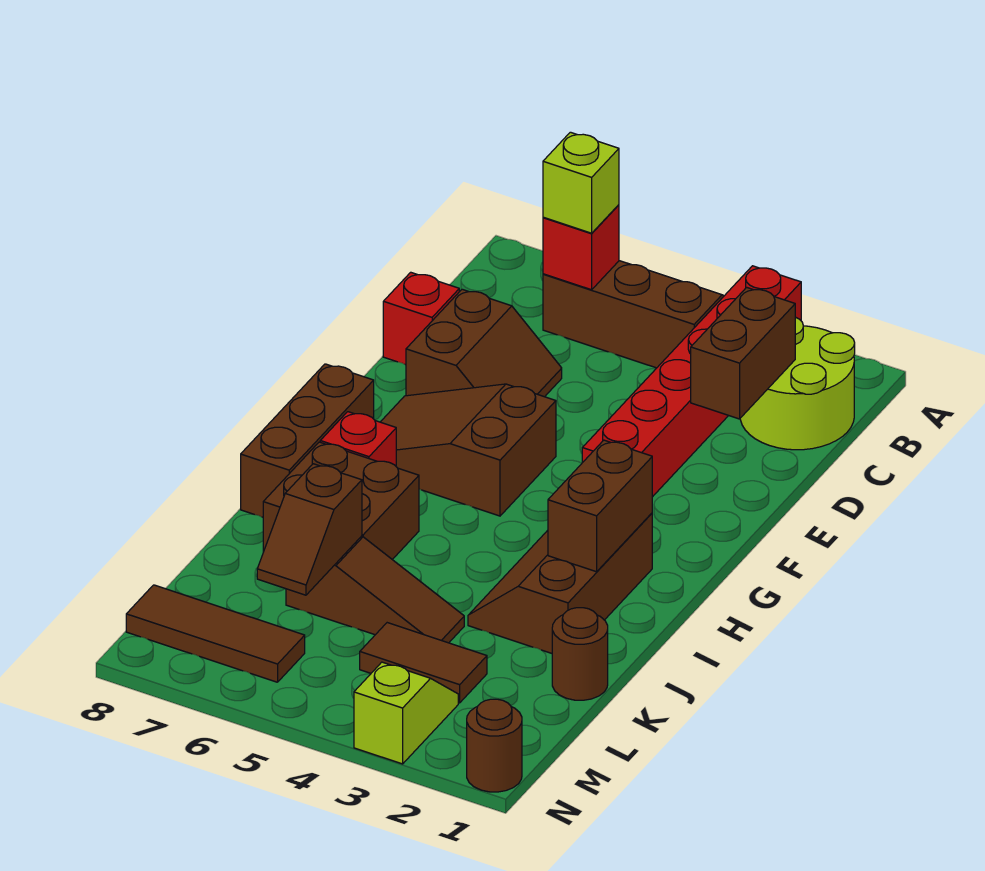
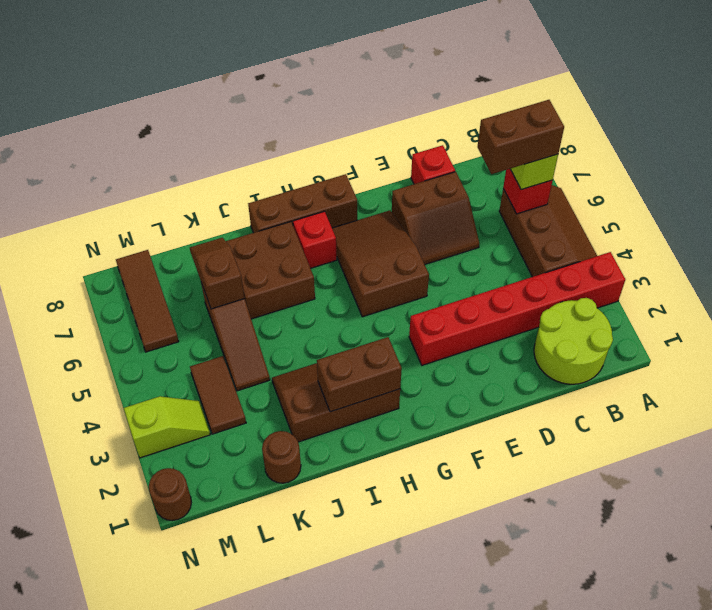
brown brick C2:D2 level 2 -> brown brick B6:C6 level 4
brown slope K6:L6 level 2 top K -> brown slope K6:K7 level 2 top 6

